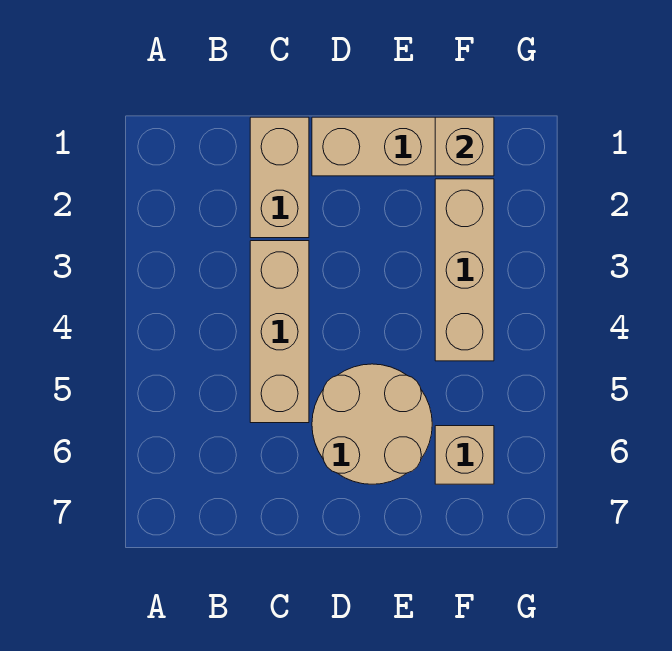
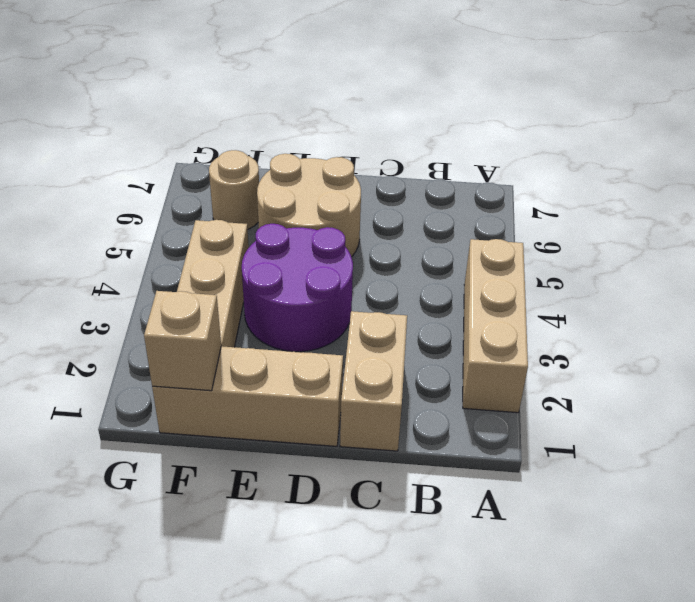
tan brick C3:C5 level 1 -> tan brick A2:A4 level 1
none -> purple round brick D3:E4 level 1
tan brick F6 level 1 -> tan round brick F6 level 1

